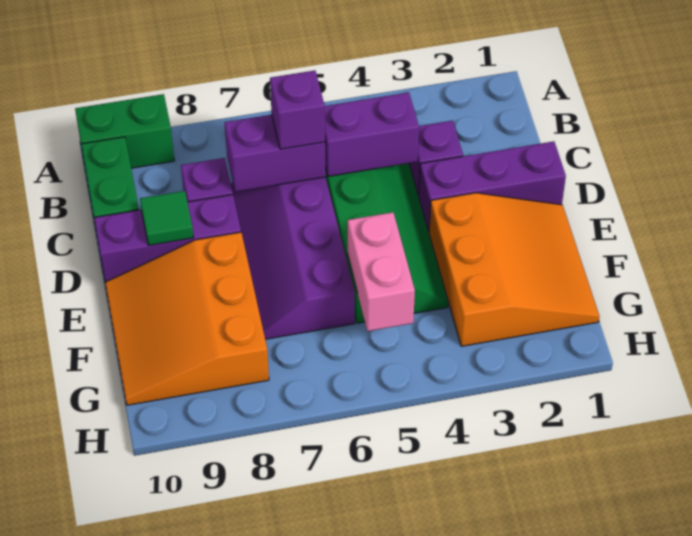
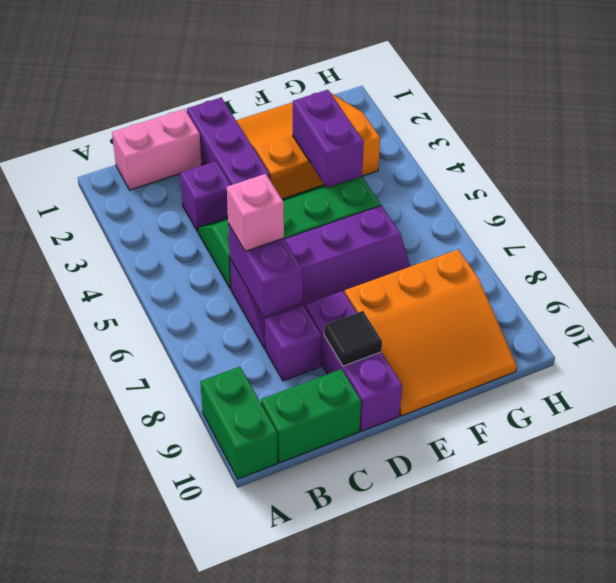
purple brick C4:C5 level 2 -> purple brick F3:F4 level 2
purple brick C6 level 3 -> pink brick C6 level 3
green tile D9 level 2 -> black tile D9 level 2
pink brick F5:G5 level 2 -> pink brick B1:C1 level 1

